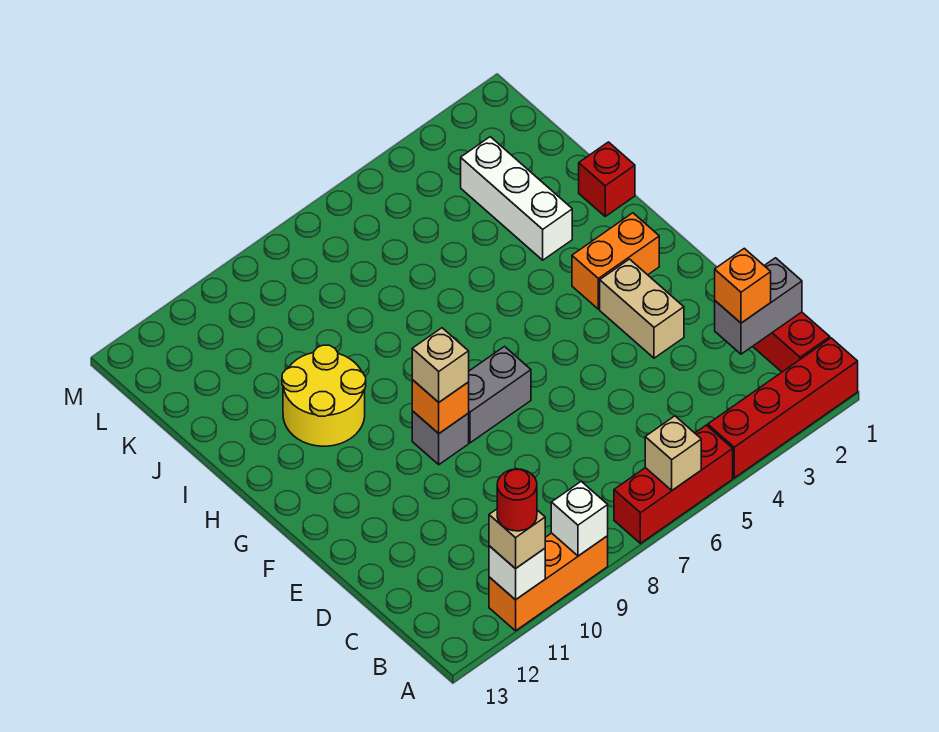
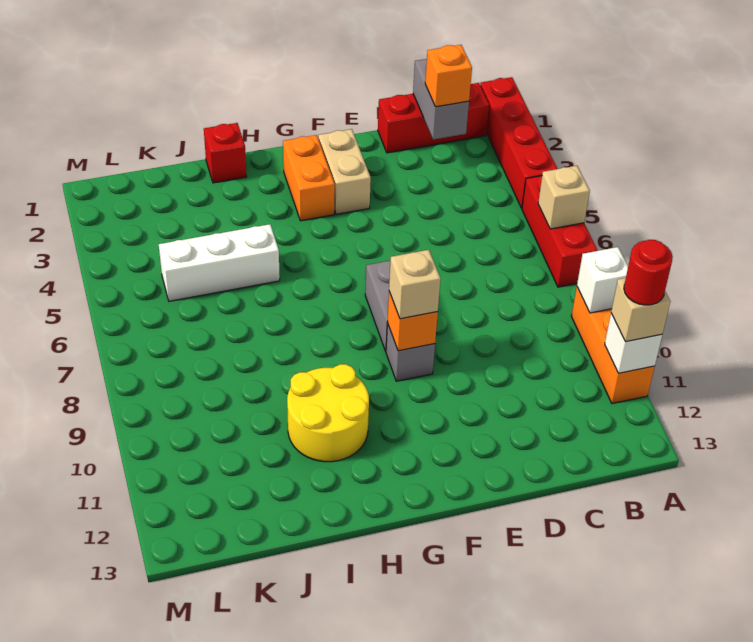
tan brick E3:F3 level 1 -> tan brick F2:F3 level 1
white brick I3:K3 level 1 -> white brick I5:K5 level 1

